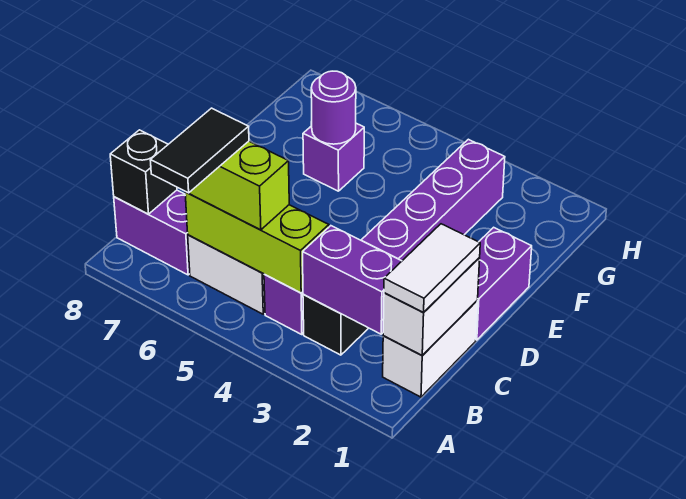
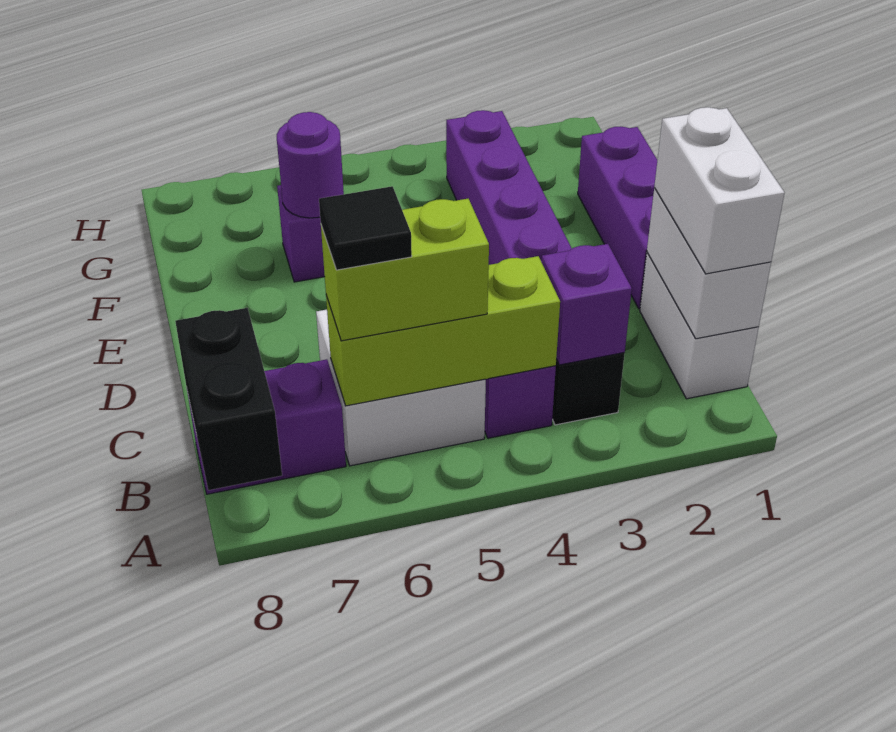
black tile A6:B6 level 4 -> black tile B6 level 4
white tile B1:C1 level 3 -> white brick B1:C1 level 3
purple brick B2:B3 level 2 -> purple brick B3 level 2
black brick B8 level 2 -> black brick A8:B8 level 2
purple brick D1:E1 level 1 -> purple brick D1:F1 level 1

